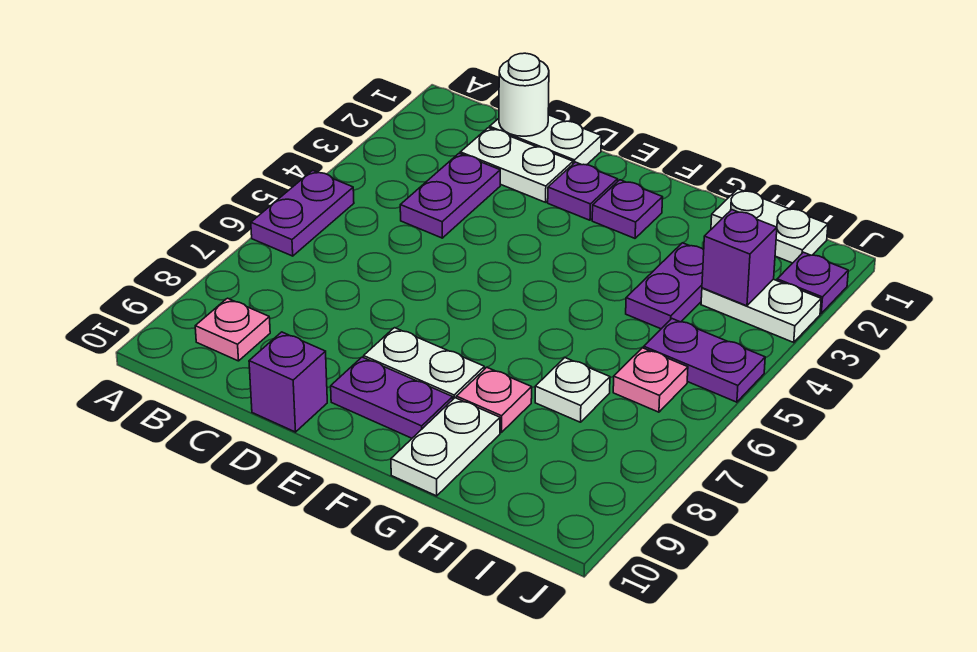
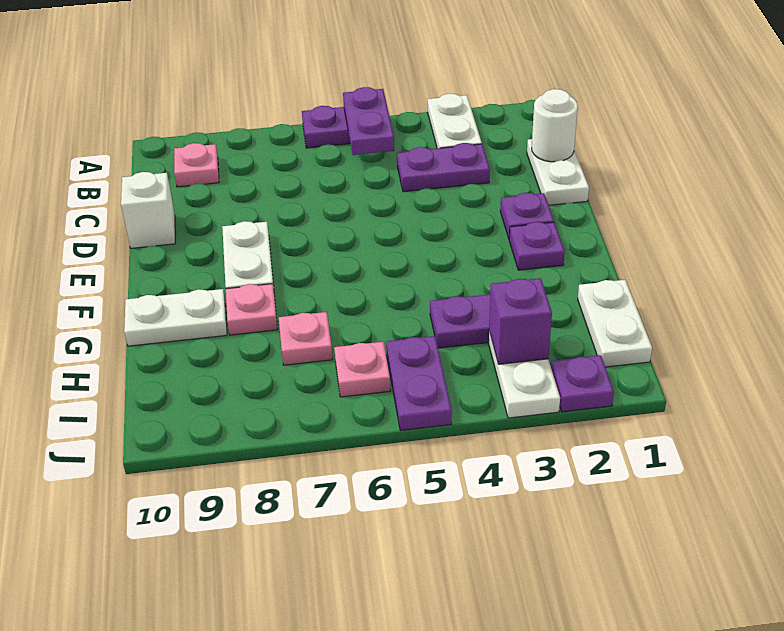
white plate C2:D2 level 1 -> white plate A3:B3 level 1
purple brick D10 level 1 -> white brick D10 level 1
purple plate E9:F9 level 1 -> purple plate A5:B5 level 2
white plate H7 level 1 -> pink plate H7 level 1

